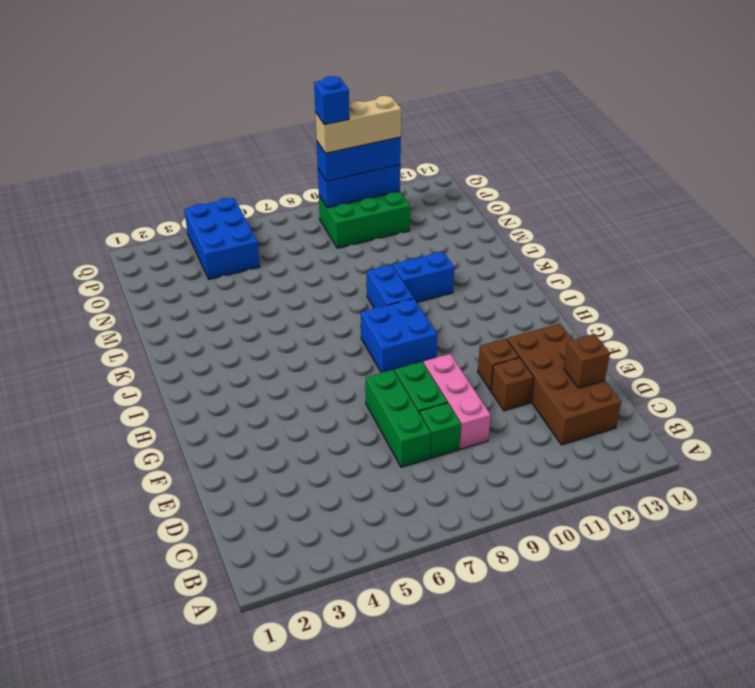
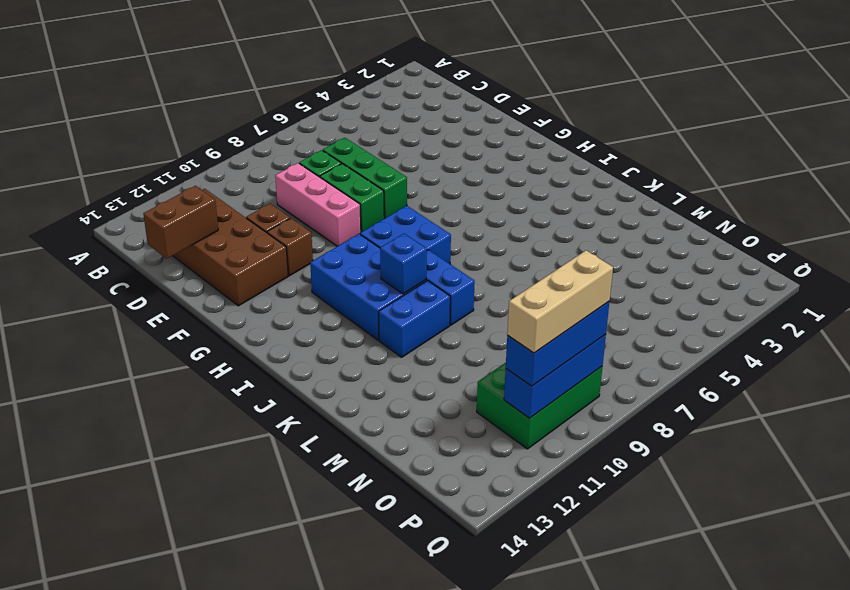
brown brick D13 level 2 -> brown brick D13:D14 level 2
blue brick O4:Q5 level 1 -> blue brick H10:J11 level 1
blue brick P9 level 5 -> blue brick J10 level 2

